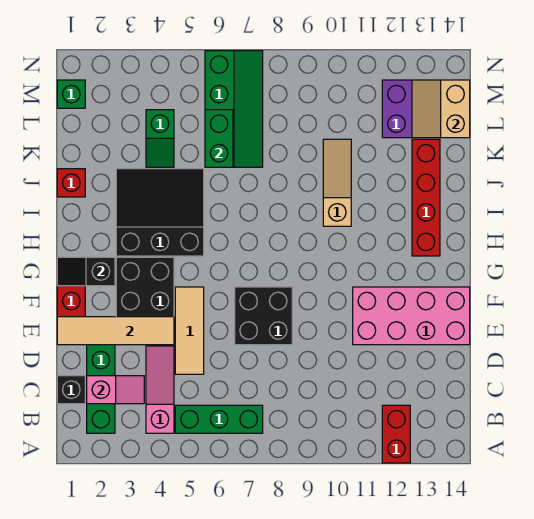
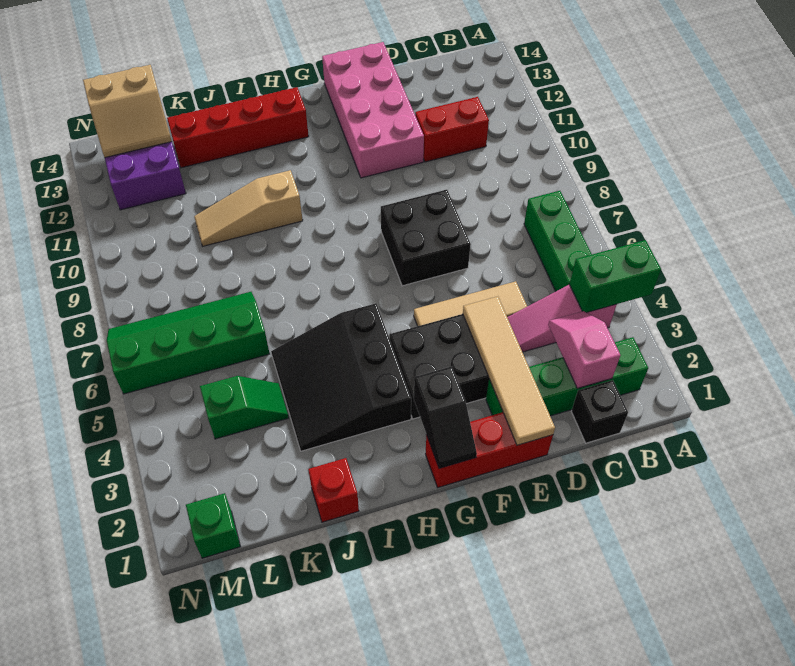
red brick A12:B12 level 1 -> red brick C11:D11 level 1
green brick K6:L6 level 2 -> green brick A4:B4 level 2

